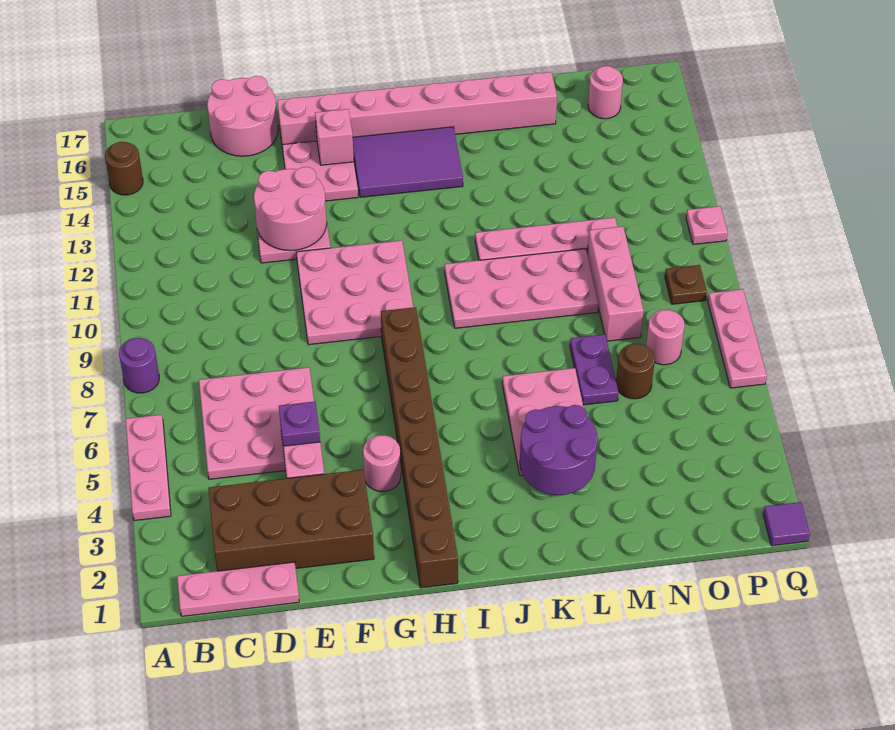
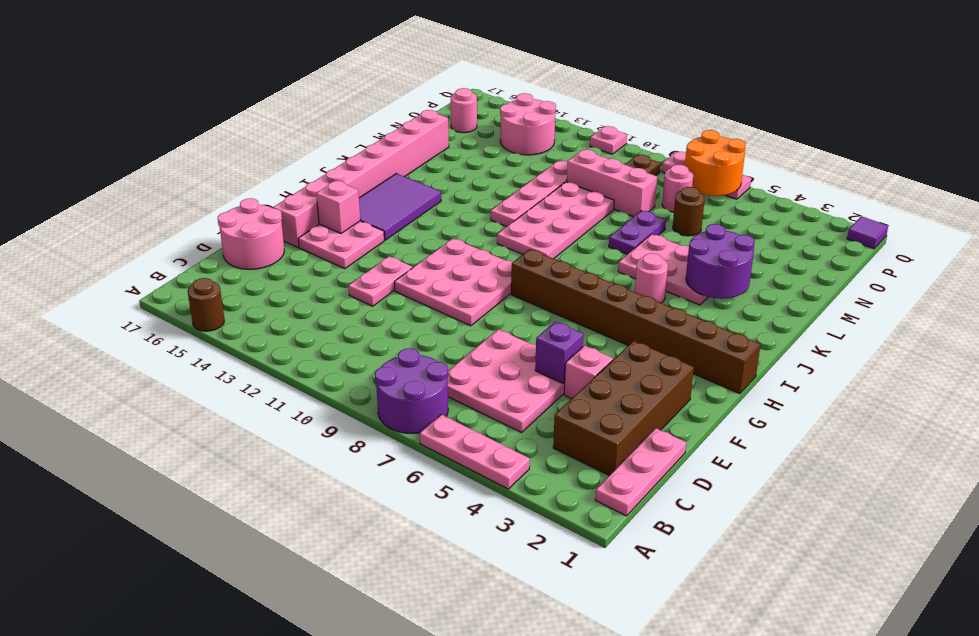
purple round brick A8 level 1 -> purple round brick A7:B8 level 1
pink round brick E12:F13 level 2 -> pink round brick O13:P14 level 1
pink round brick G4 level 1 -> pink round brick J5 level 1
purple plate M6:M7 level 1 -> purple plate L7:M7 level 1
none -> orange round brick P6:Q7 level 2

